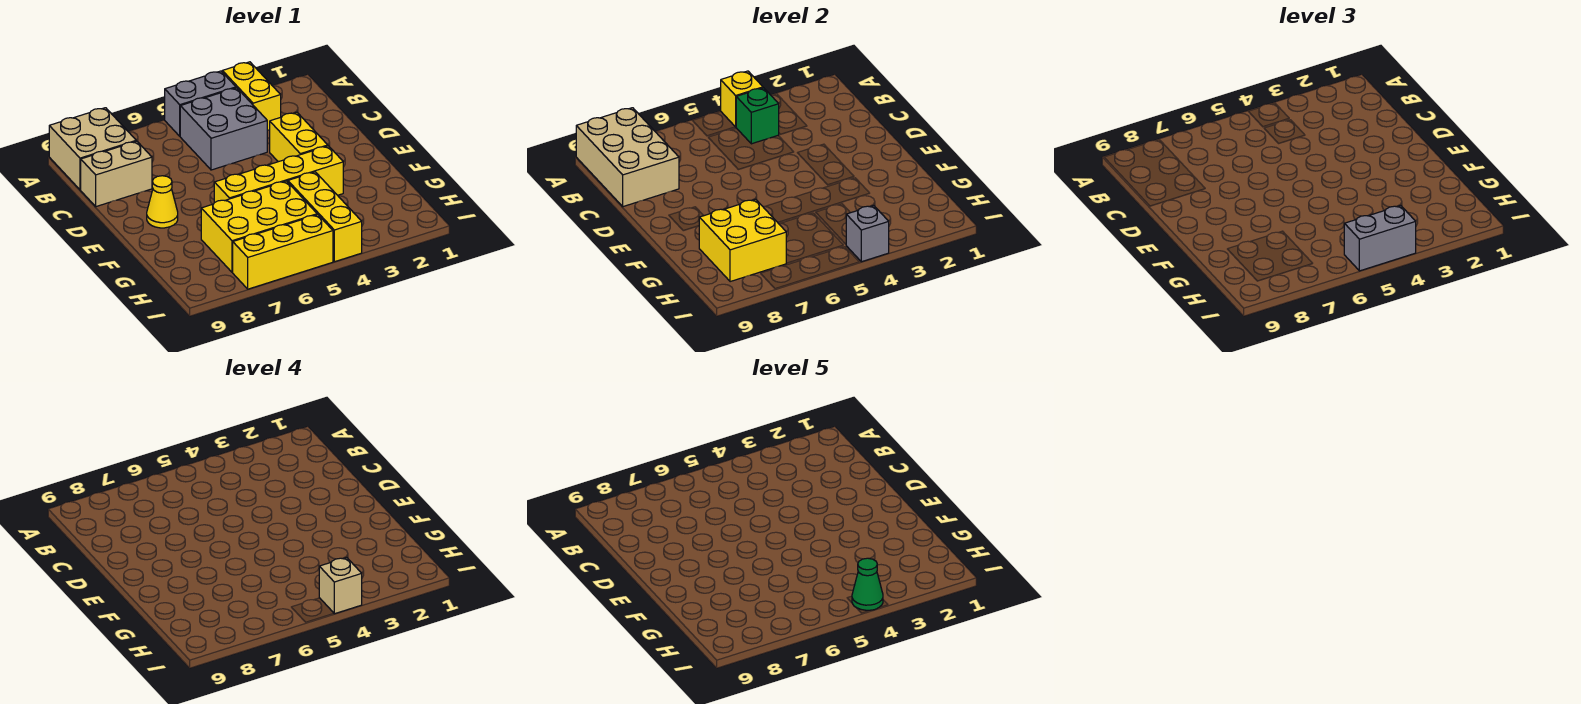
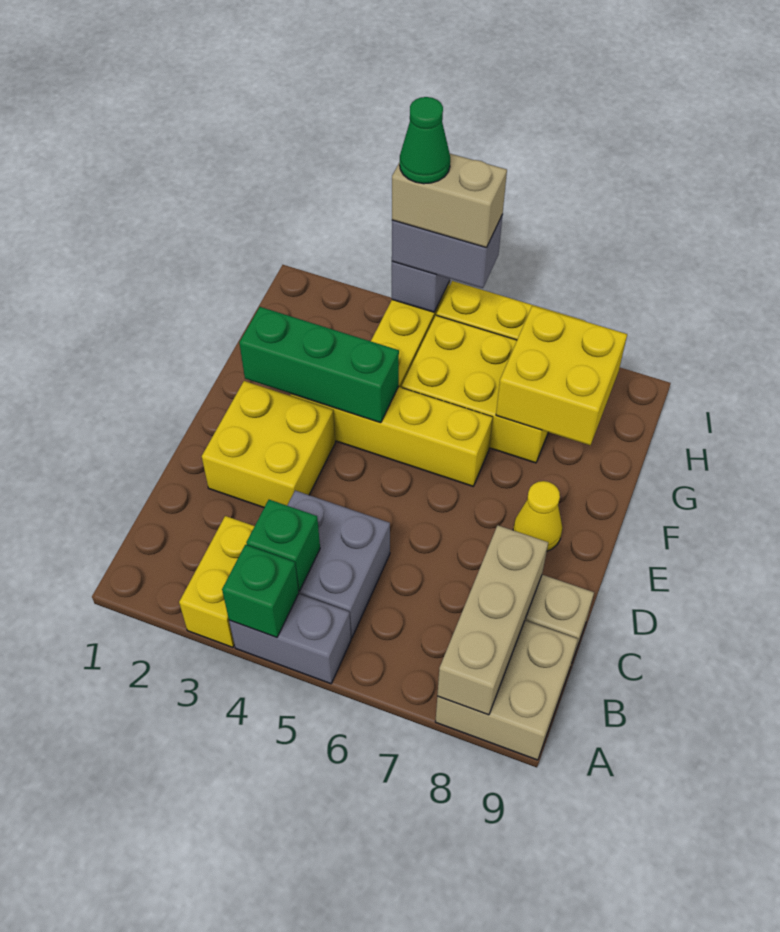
yellow brick A4 level 2 -> green brick A4 level 2
tan brick A8:C9 level 2 -> tan brick A8:C8 level 2
yellow brick D3:E3 level 1 -> yellow brick D2:E3 level 1
none -> green brick F2:F4 level 2
tan brick I4 level 4 -> tan brick I4:I5 level 4

